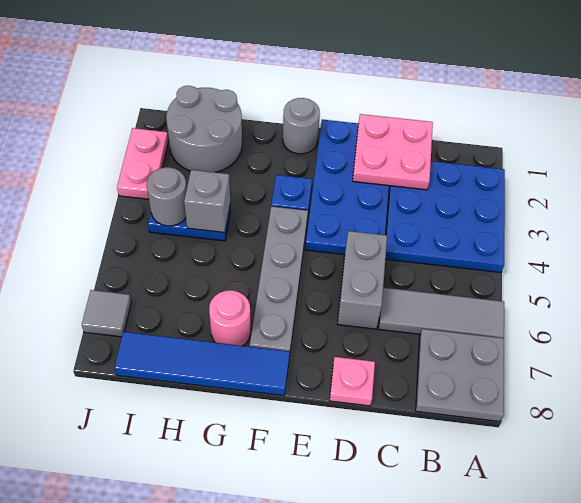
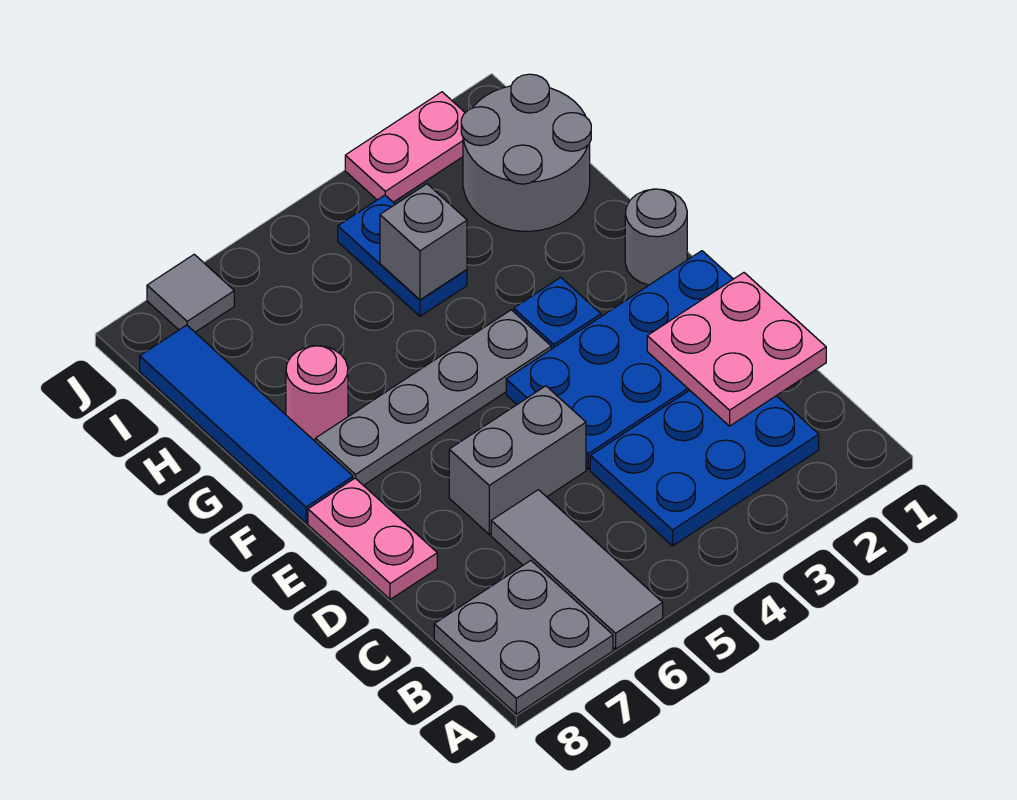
blue plate A2:C4 level 1 -> blue plate B2:C4 level 1
pink plate D8 level 1 -> pink plate D8:E8 level 1
grey round brick I4 level 2 -> none

